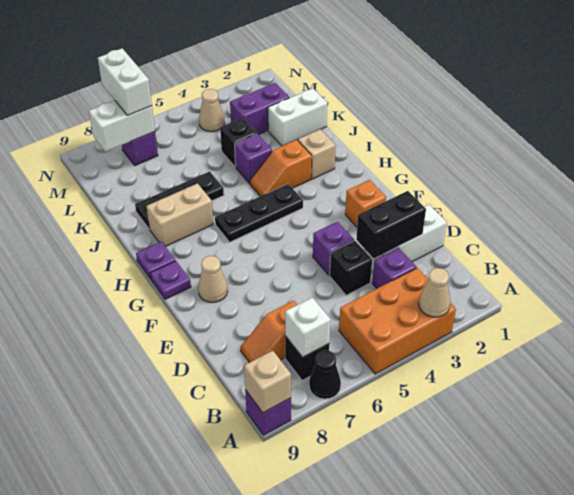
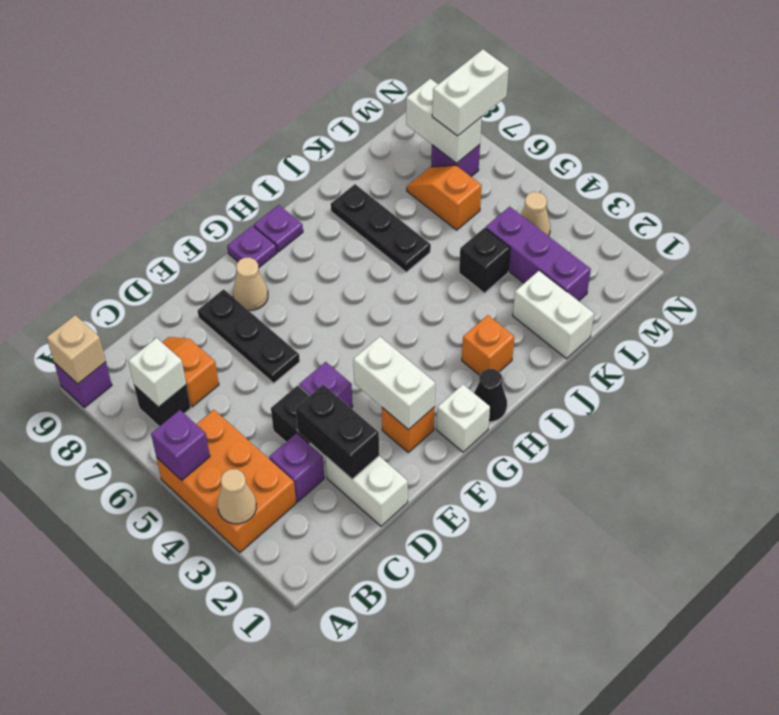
black cone A7 level 1 -> black cone H1 level 1
none -> white brick F2:F3 level 2
none -> white brick G1 level 1
black plate H4:H6 level 1 -> black plate E6:E8 level 1
tan brick I2 level 1 -> orange brick I2 level 1
orange slope I3:I4 level 1 top 3 -> orange slope L6:L7 level 1 top 6
tan brick I7:I8 level 1 -> none
purple brick J4 level 1 -> purple brick A5 level 2
purple brick L2:L3 level 1 -> purple brick L2:L4 level 1

